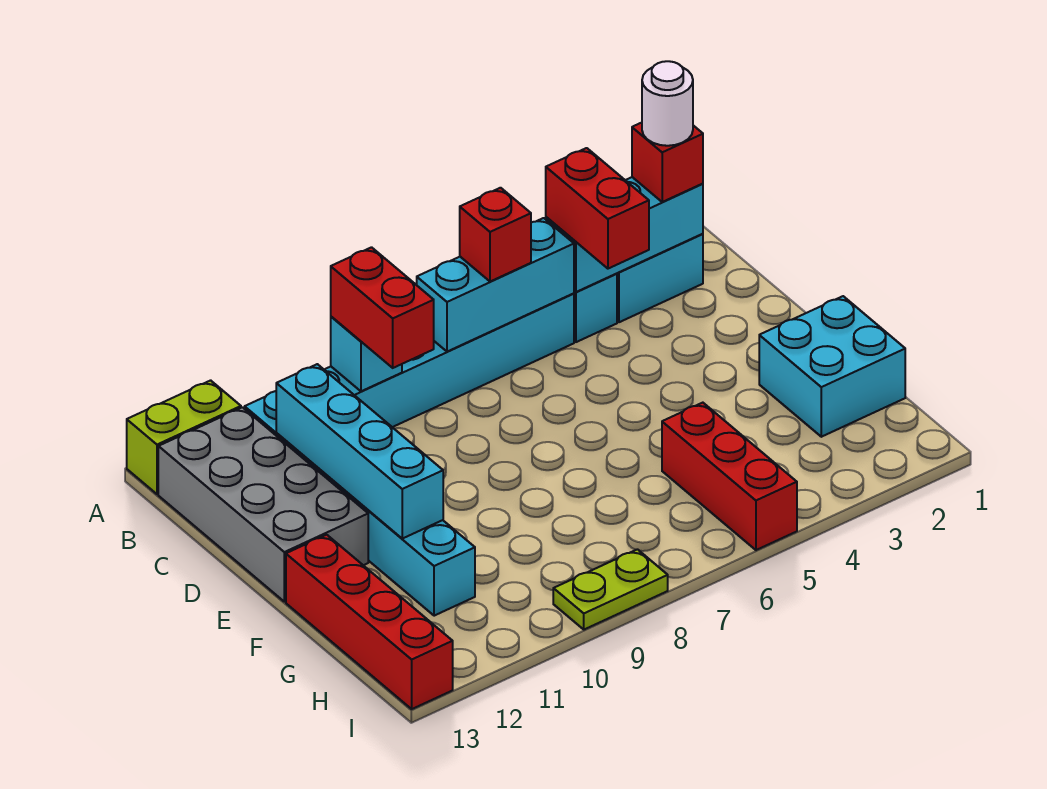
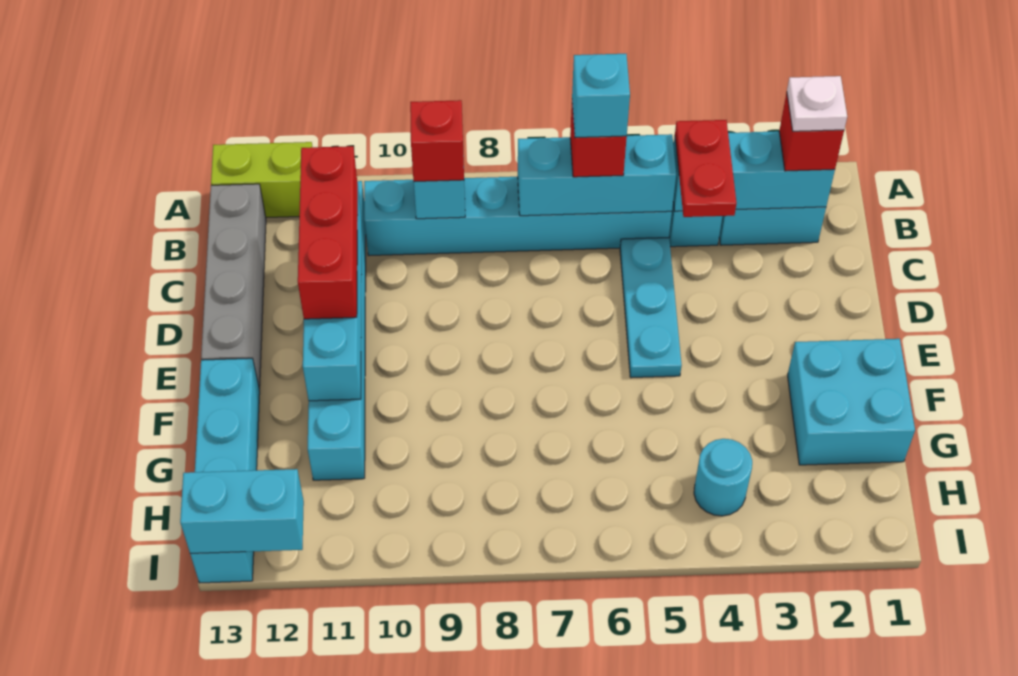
white round brick B2 level 4 -> white plate B2 level 4
red brick B4:C4 level 3 -> red plate B4:C4 level 3
none -> cyan brick B6 level 4
red brick B9:C9 level 3 -> red brick B9 level 3
grey brick B12:E13 level 1 -> grey brick B13:E13 level 1
none -> cyan plate C5:E5 level 1
red brick F13:I13 level 1 -> cyan brick F13:I13 level 1
red brick G5:I5 level 1 -> red brick C11:E11 level 3
none -> cyan round brick H4 level 1
lime plate I8:I9 level 1 -> none
none -> cyan brick I12:I13 level 2

